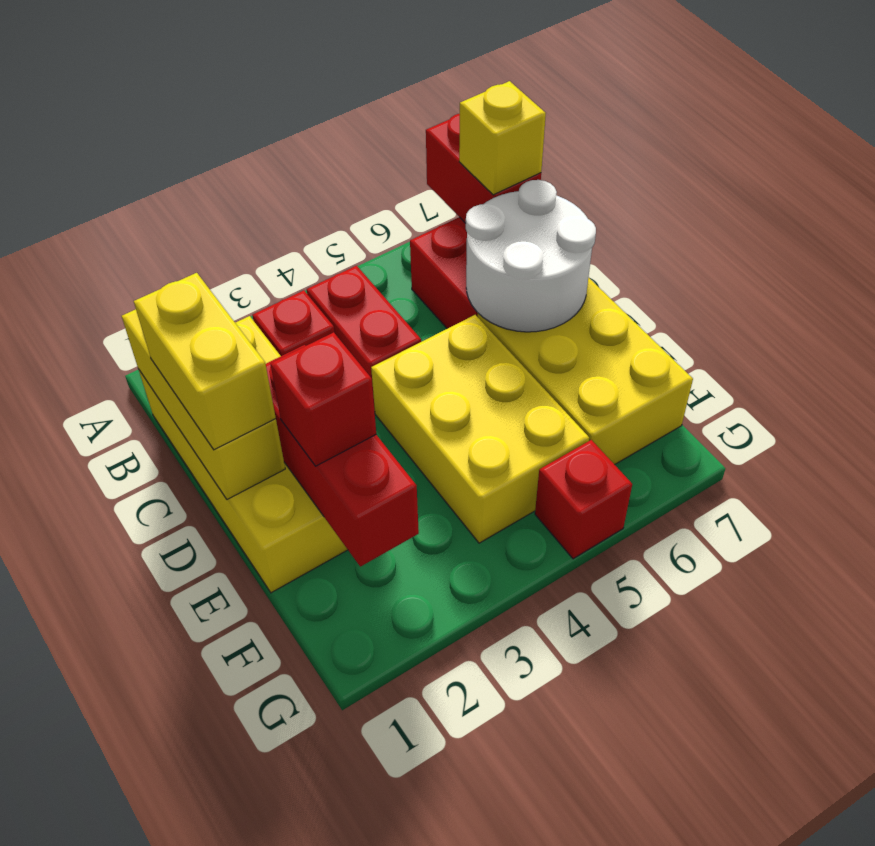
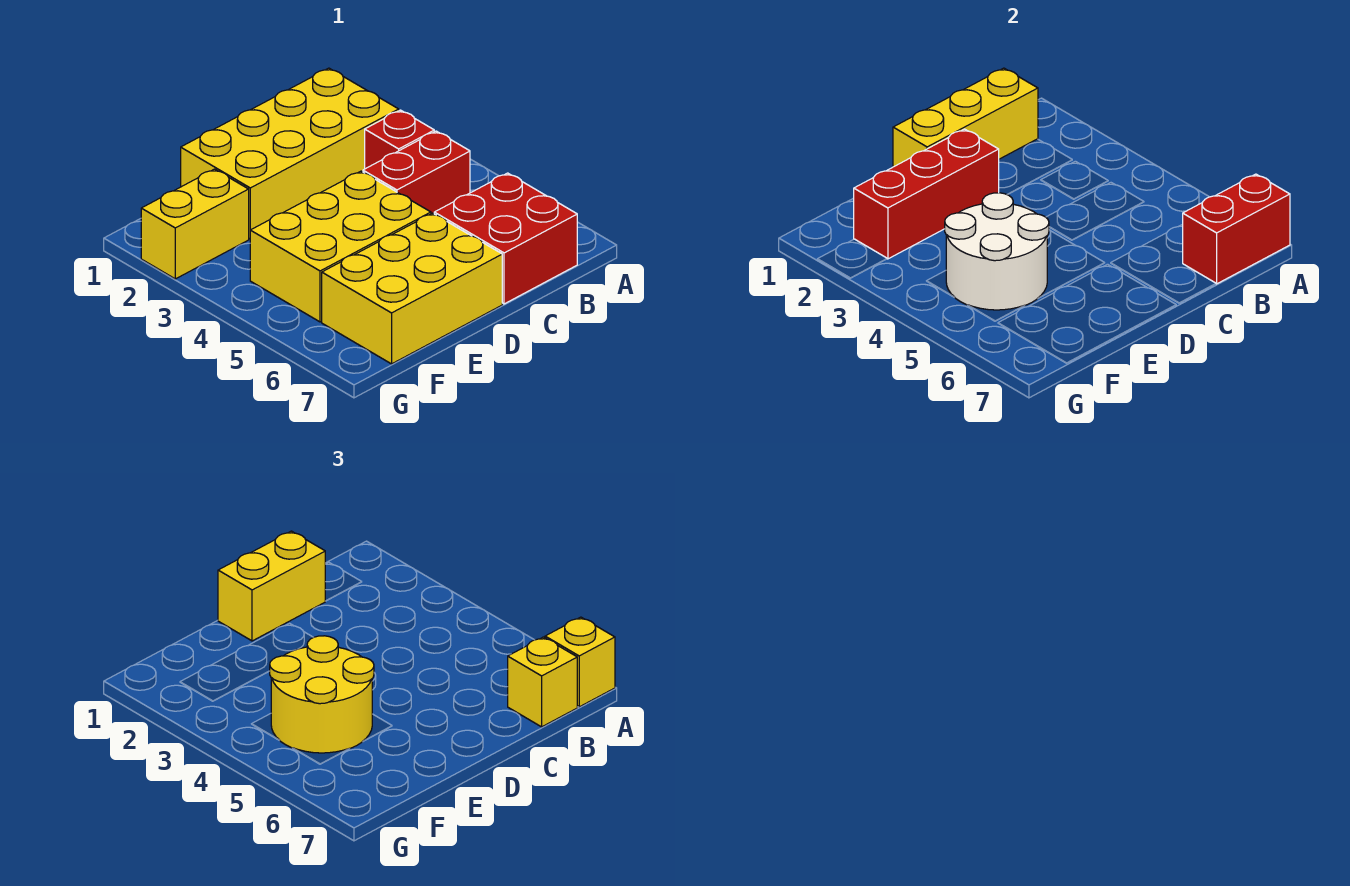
none -> yellow brick A7 level 3
white round brick C6:D7 level 2 -> white round brick E4:F5 level 2
red brick E2 level 3 -> none
none -> yellow round brick E4:F5 level 3
none -> yellow brick F2:G2 level 1
red brick G5 level 1 -> none

